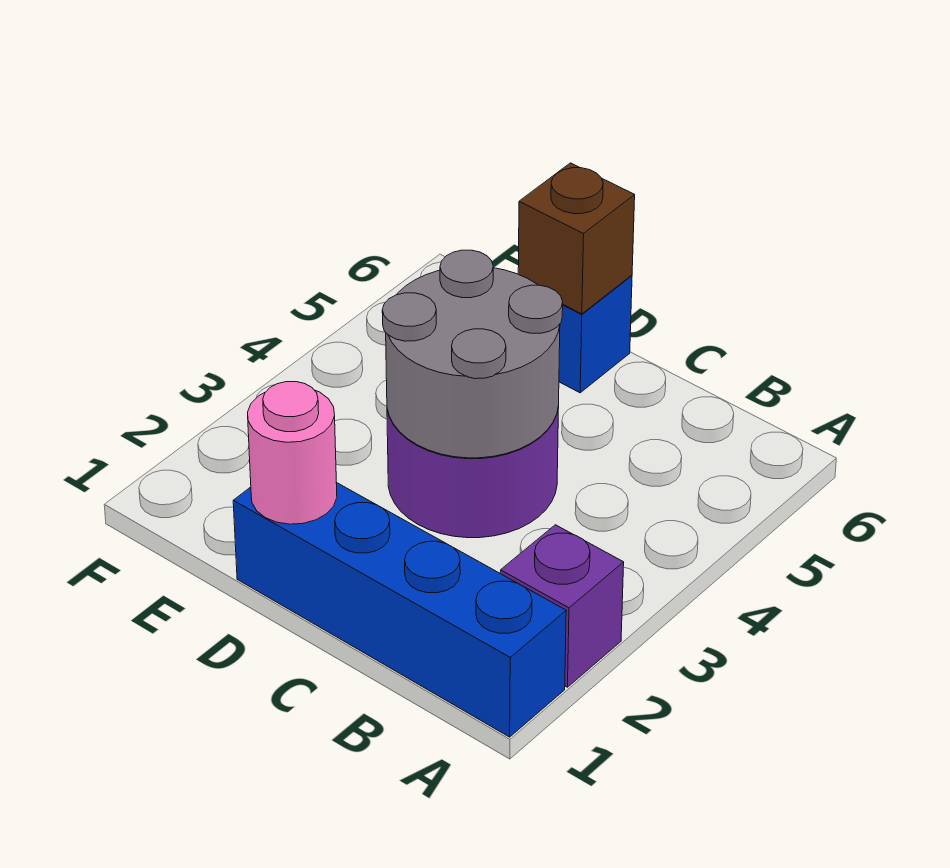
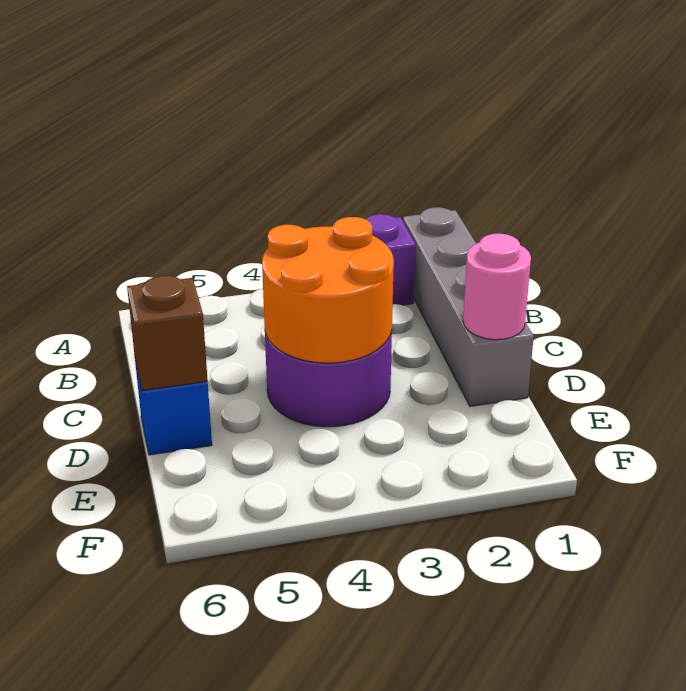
blue brick A1:D1 level 1 -> grey brick A1:D1 level 1
grey round brick C3:D4 level 2 -> orange round brick C3:D4 level 2

